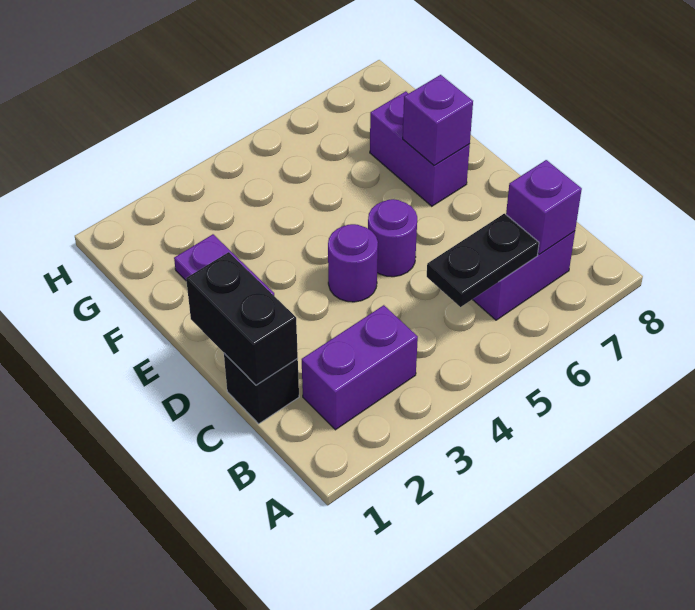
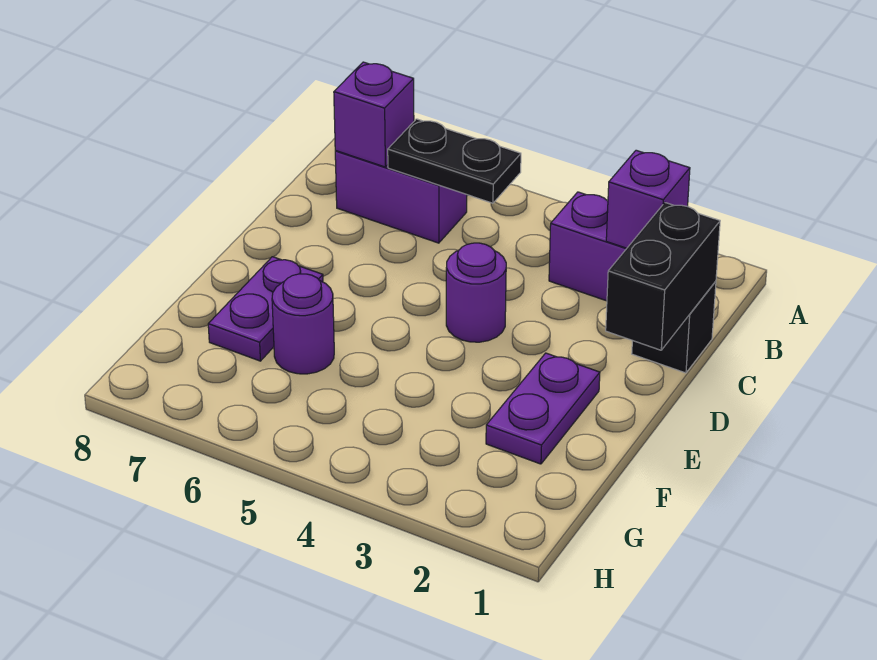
purple round brick D5 level 1 -> purple round brick F6 level 1
purple brick E7:F7 level 1 -> purple plate E7:F7 level 1
purple brick E7 level 2 -> purple brick B2 level 2

